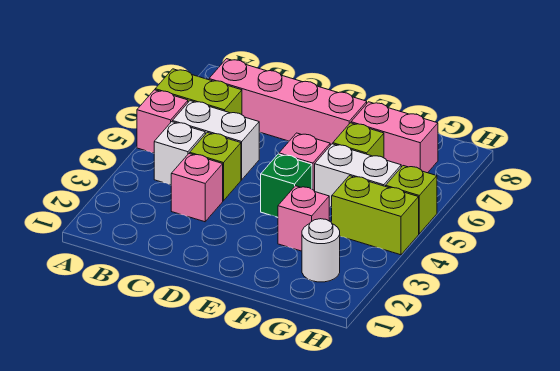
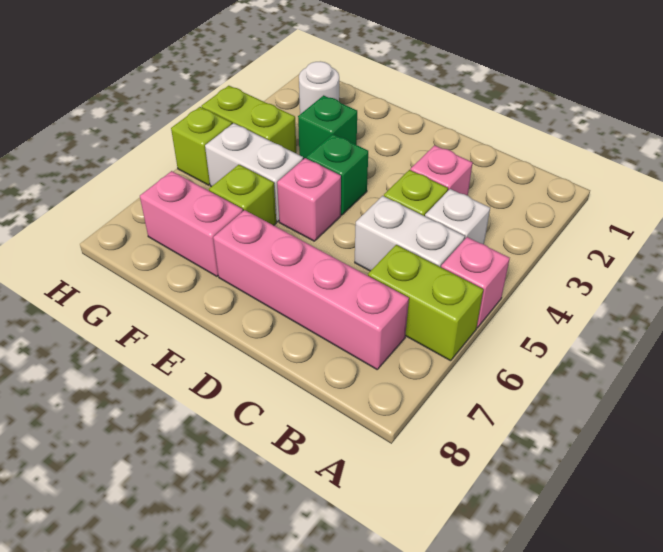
pink brick F3 level 1 -> green brick F3 level 1

